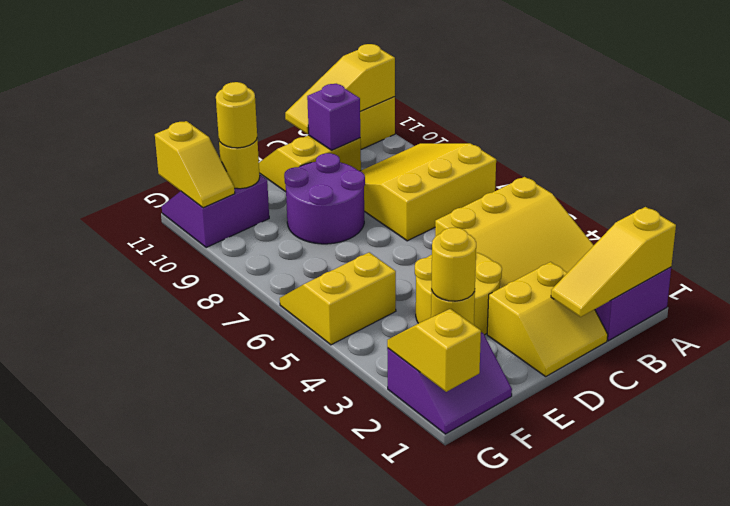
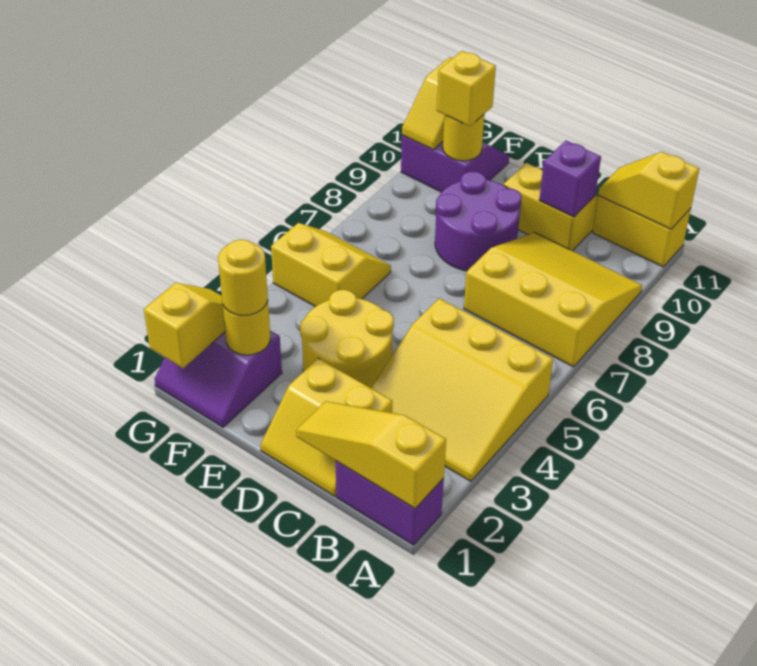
yellow slope A11:C11 level 2 top A -> yellow slope A11:B11 level 2 top A
yellow round brick F10 level 3 -> yellow brick F10 level 3

